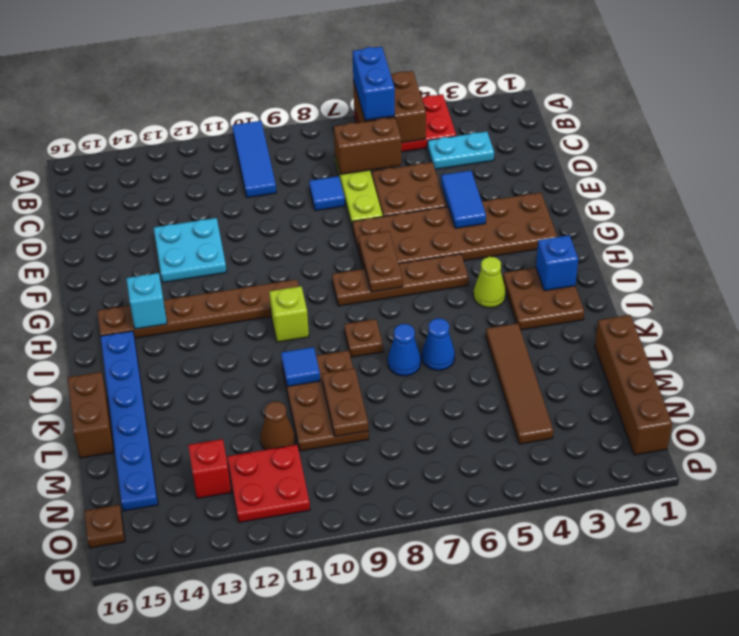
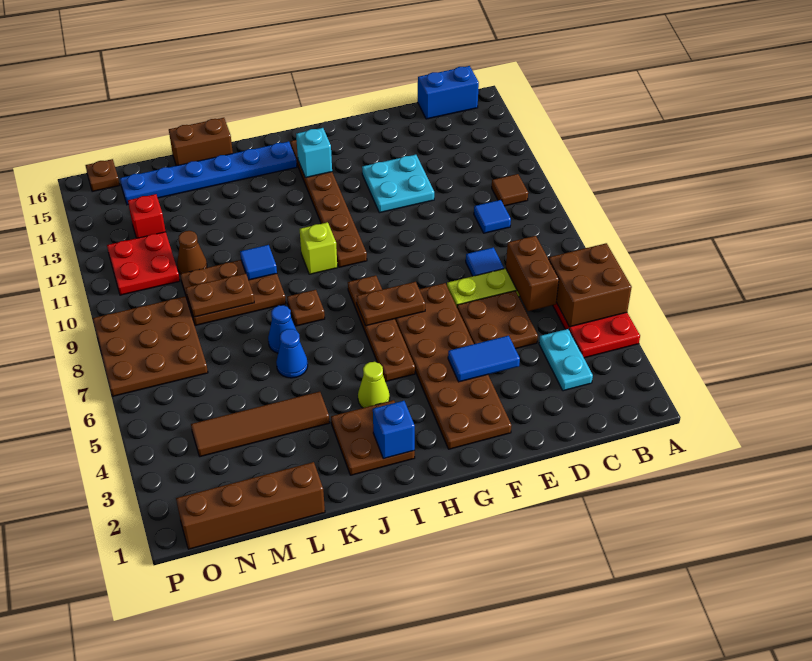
blue brick A6:B6 level 3 -> blue brick B16:C16 level 1
blue tile A10:C10 level 1 -> blue tile C10 level 1
none -> brown tile B11 level 1
none -> brown plate N7:P9 level 1

